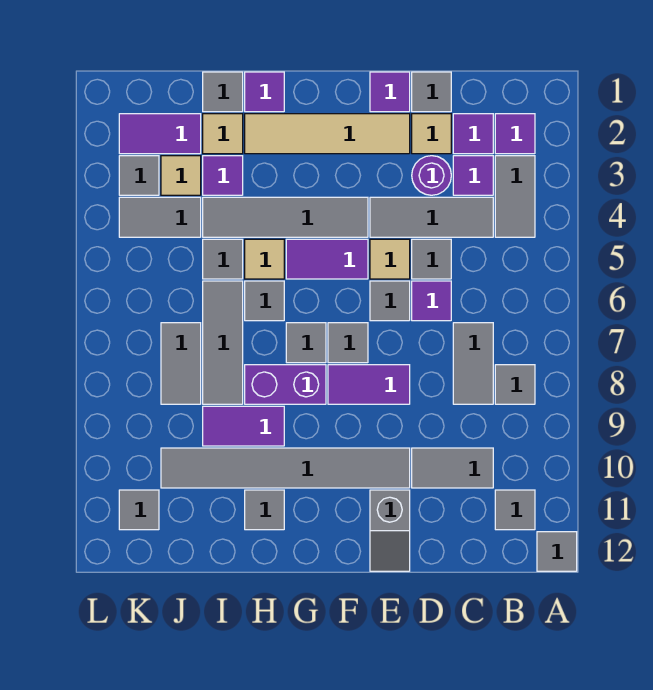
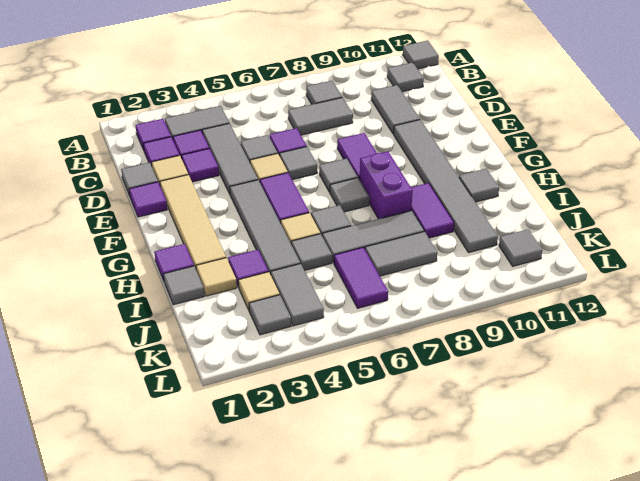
purple round brick D3 level 1 -> purple tile D3 level 1
grey slope E11:E12 level 1 top 11 -> none
purple tile J2:K2 level 1 -> purple tile J6:K6 level 1

